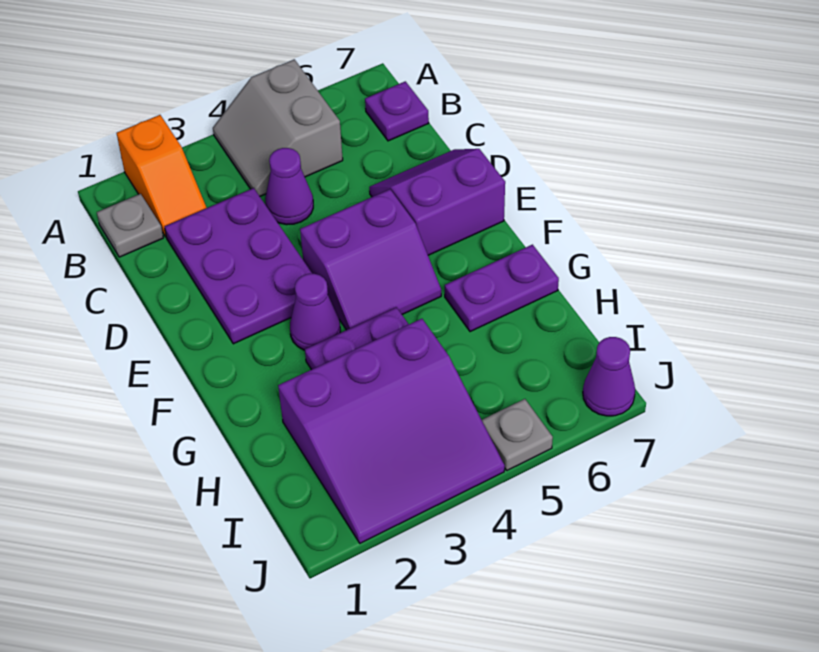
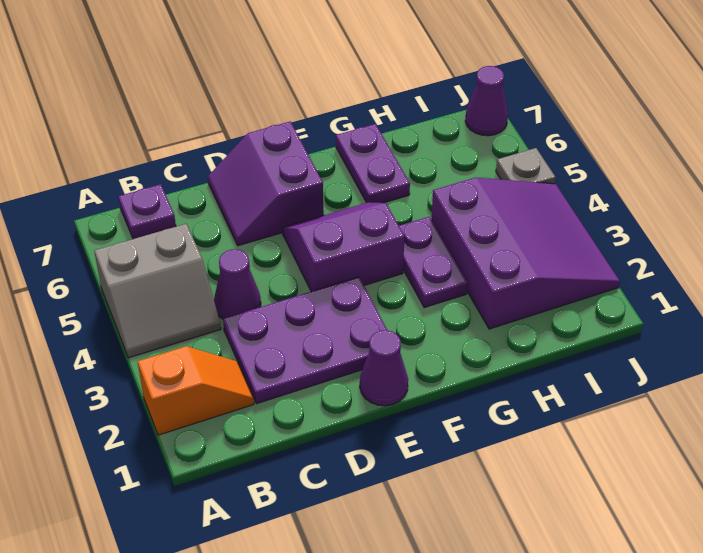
grey plate B1 level 1 -> none
purple slope E4:F5 level 1 top E -> purple slope E4:F5 level 1 top 4
purple cone F3 level 1 -> purple cone E1 level 1

